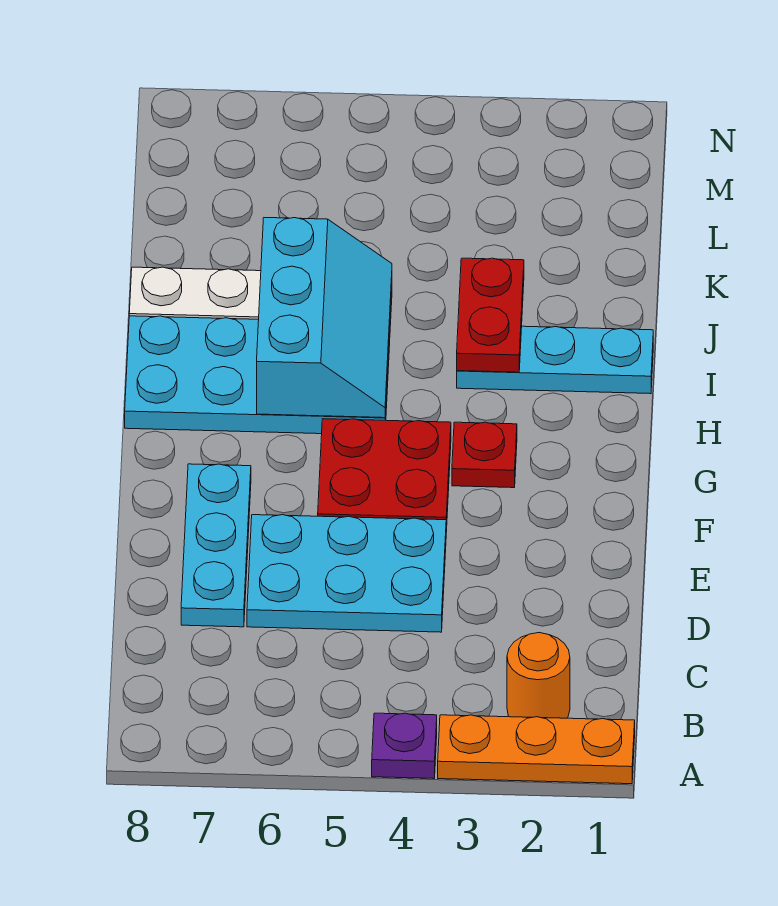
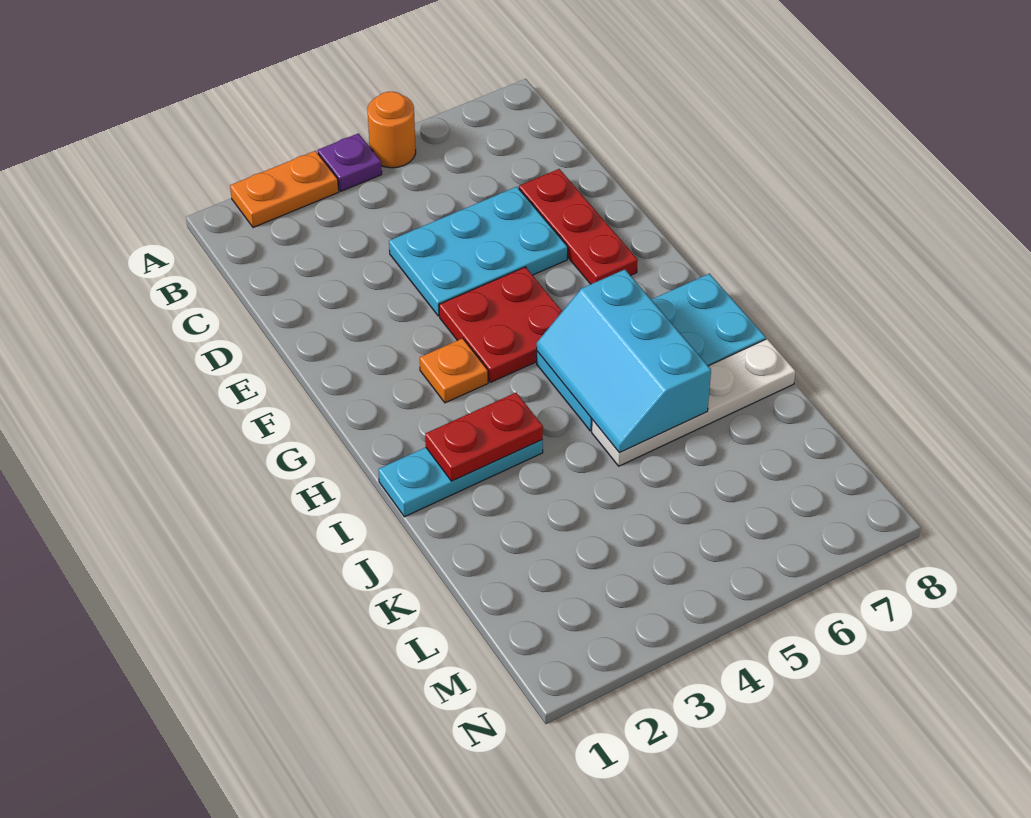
orange plate A1:A3 level 1 -> orange plate A2:A3 level 1
orange round brick B2 level 1 -> orange round brick A5 level 1
cyan plate D7:F7 level 1 -> red plate D7:F7 level 1
red plate G3 level 1 -> orange plate G3 level 1
red plate I3:J3 level 2 -> red plate I2:I3 level 2

